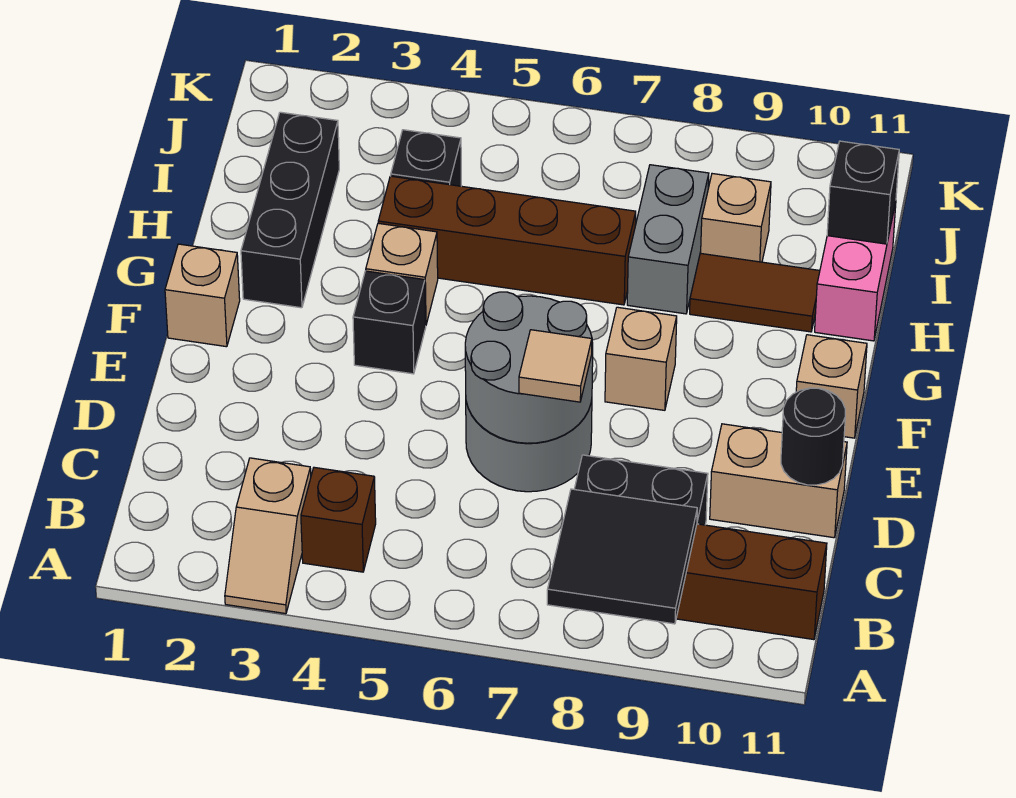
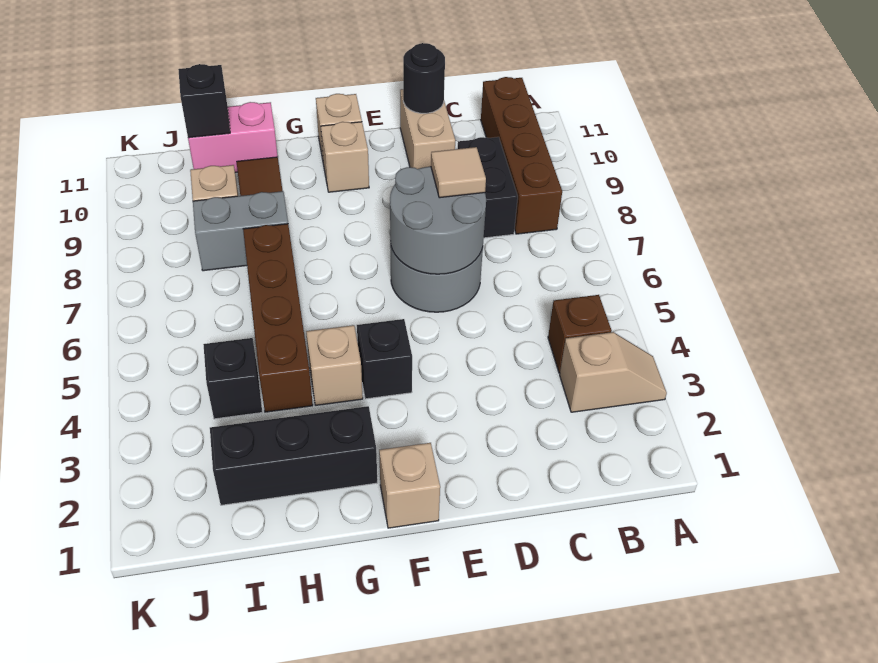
black tile A8:B9 level 2 -> none
tan brick F8 level 1 -> tan brick F10 level 1

